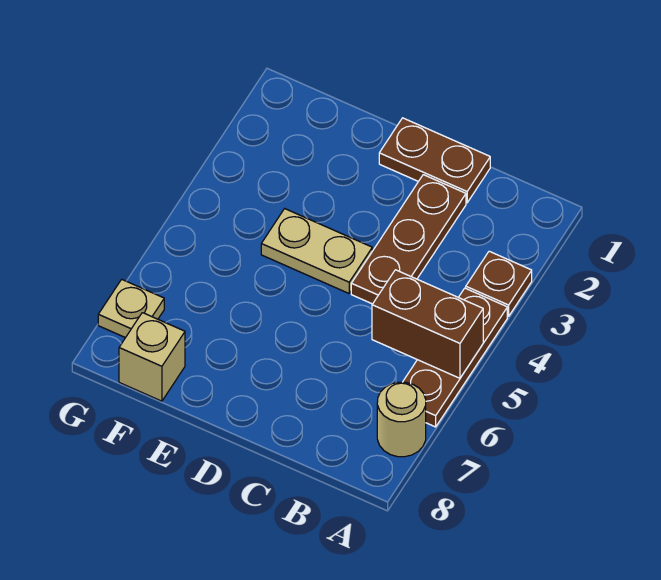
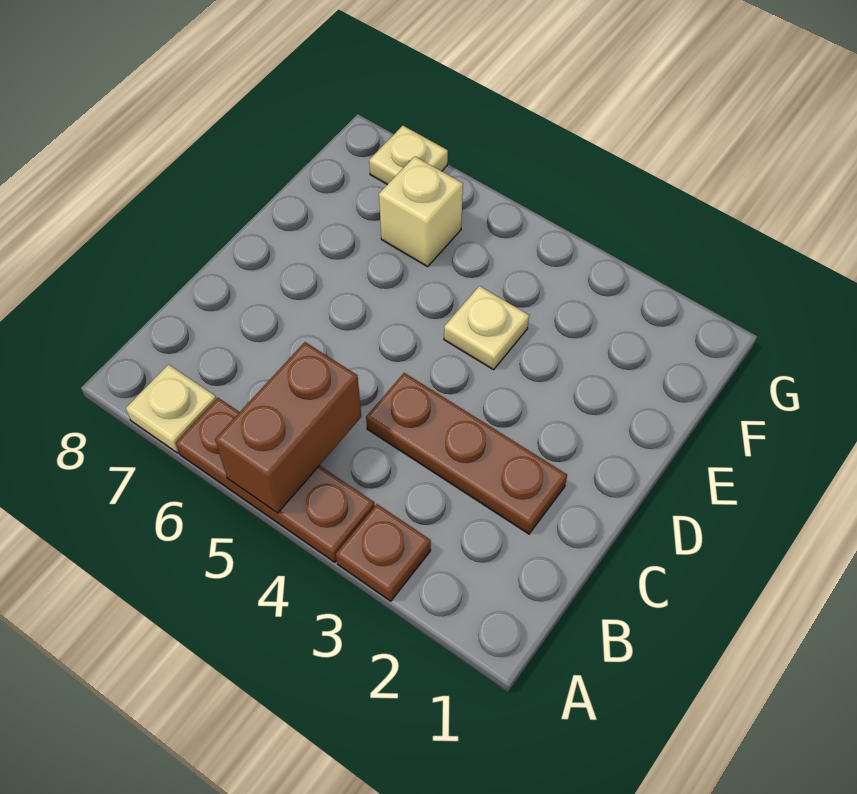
tan round brick A7 level 1 -> tan plate A7 level 1
brown plate C1:D1 level 1 -> none
tan plate D4:E4 level 1 -> tan plate E4 level 1
tan brick F8 level 1 -> tan brick F6 level 1

